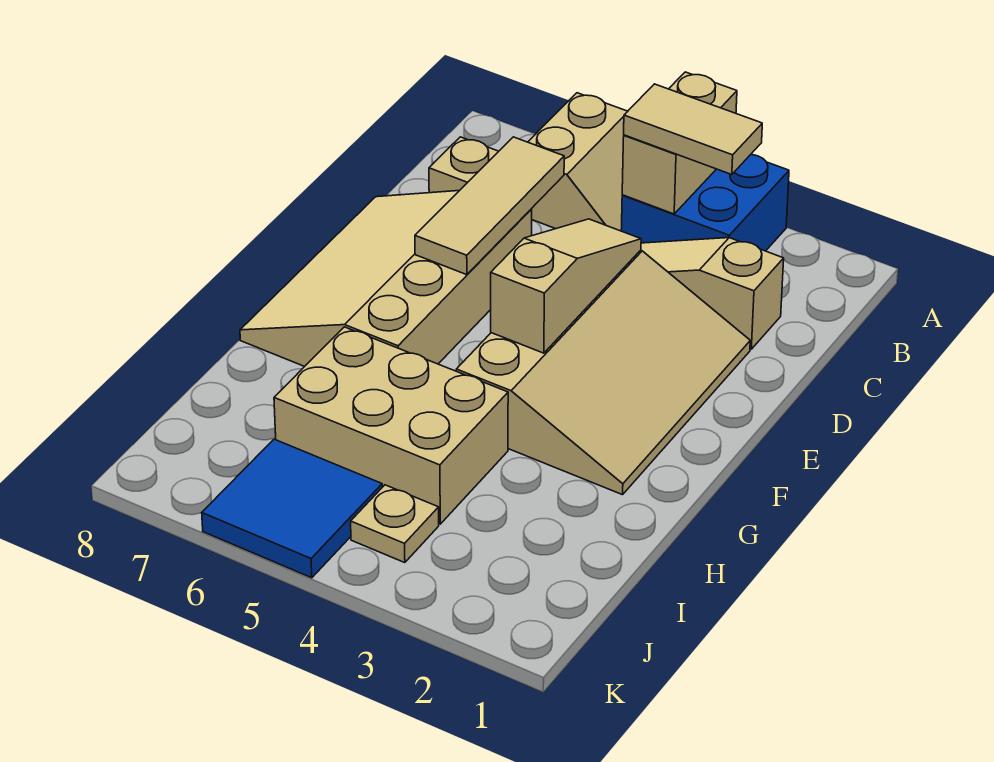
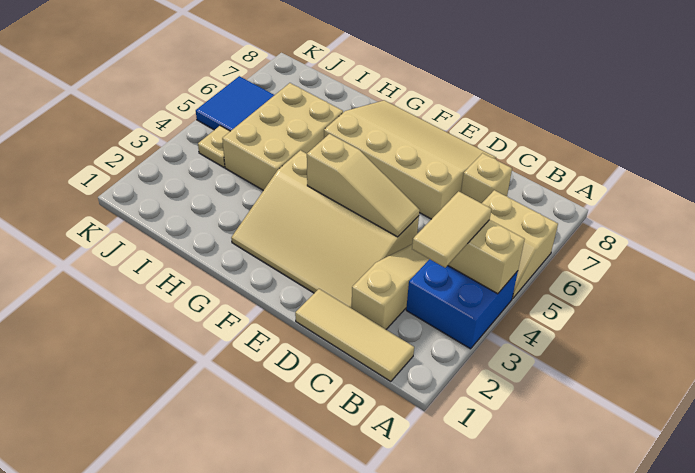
tan tile C6:E6 level 2 -> tan tile B1:D1 level 1

